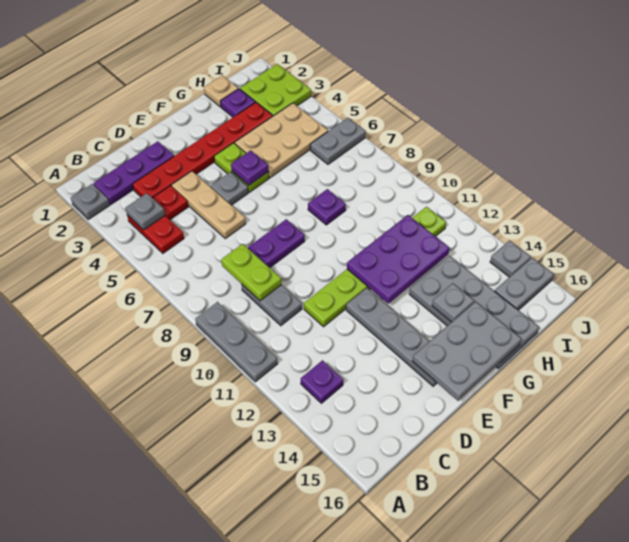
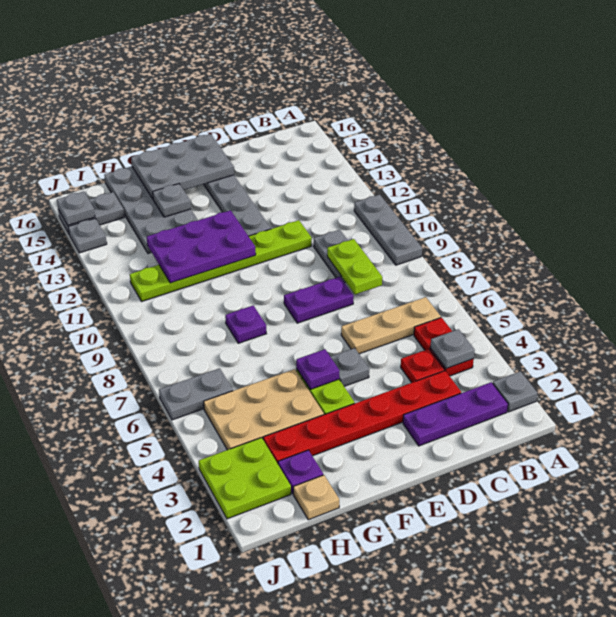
purple plate B13 level 1 -> none
tan plate D4:D6 level 1 -> tan plate B6:D6 level 1
none -> grey plate J15 level 2

